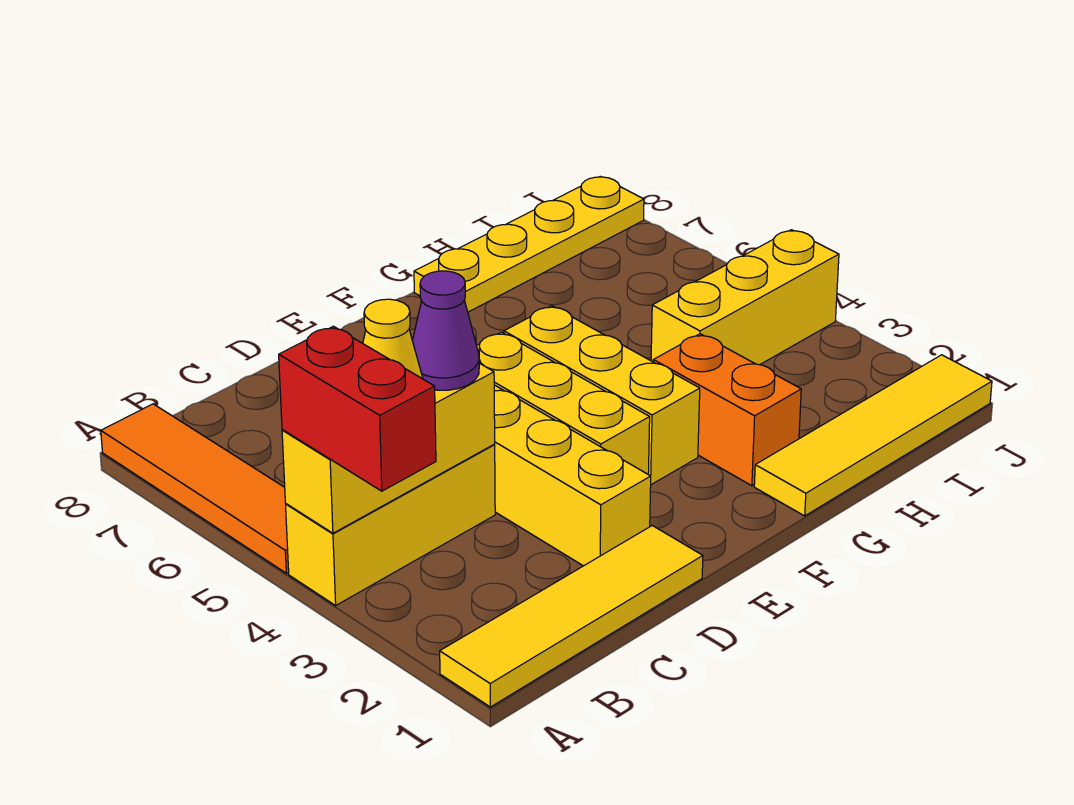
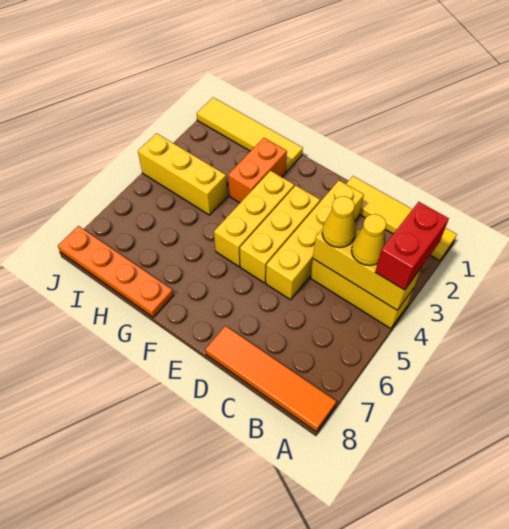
orange tile A5:A8 level 1 -> orange tile A8:D8 level 1
purple cone C4 level 3 -> yellow cone C4 level 3
yellow plate G8:J8 level 1 -> orange plate G8:J8 level 1

